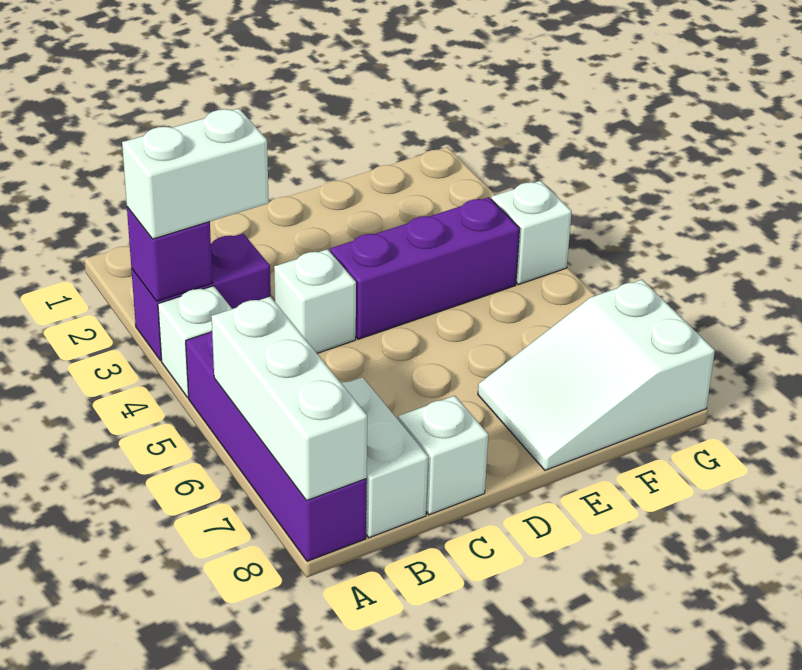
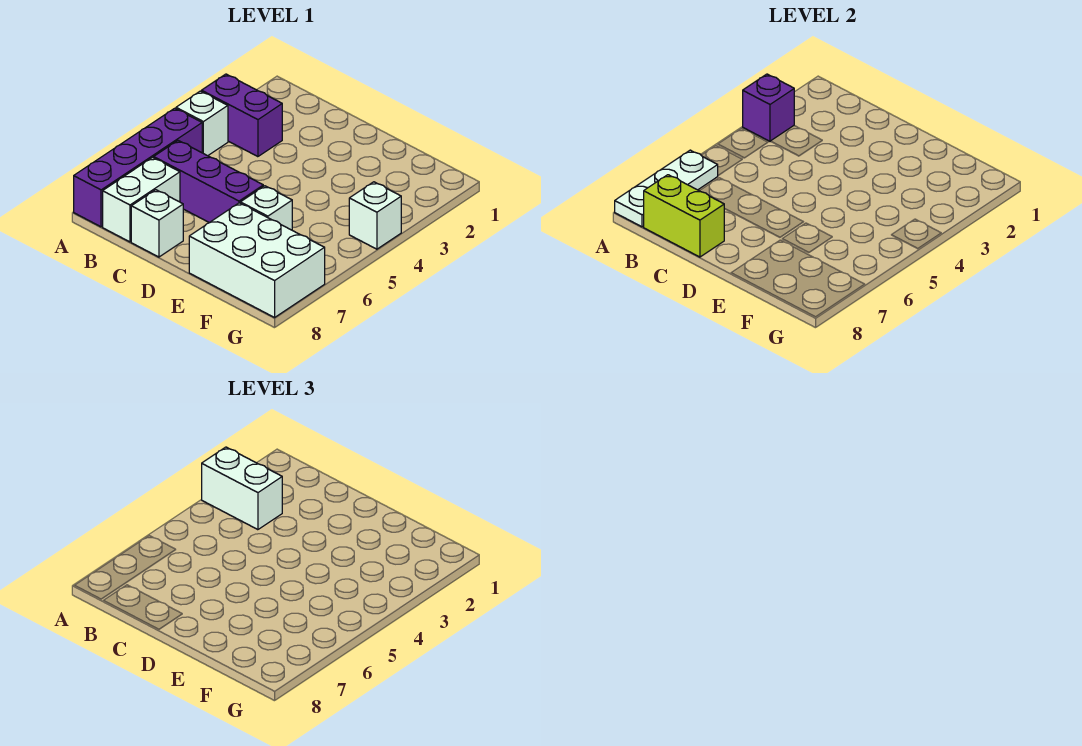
white brick A6:A8 level 2 -> white plate A6:A8 level 2
none -> lime brick B8:C8 level 2
white brick C4 level 1 -> white brick E6 level 1
purple brick D4:F4 level 1 -> purple brick B6:D6 level 1
white slope E7:G8 level 1 top G -> white brick E7:G8 level 1

